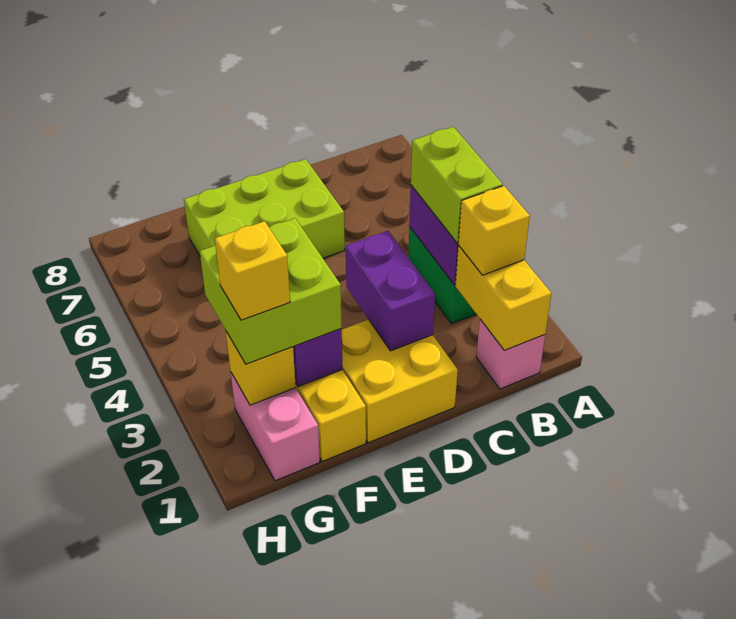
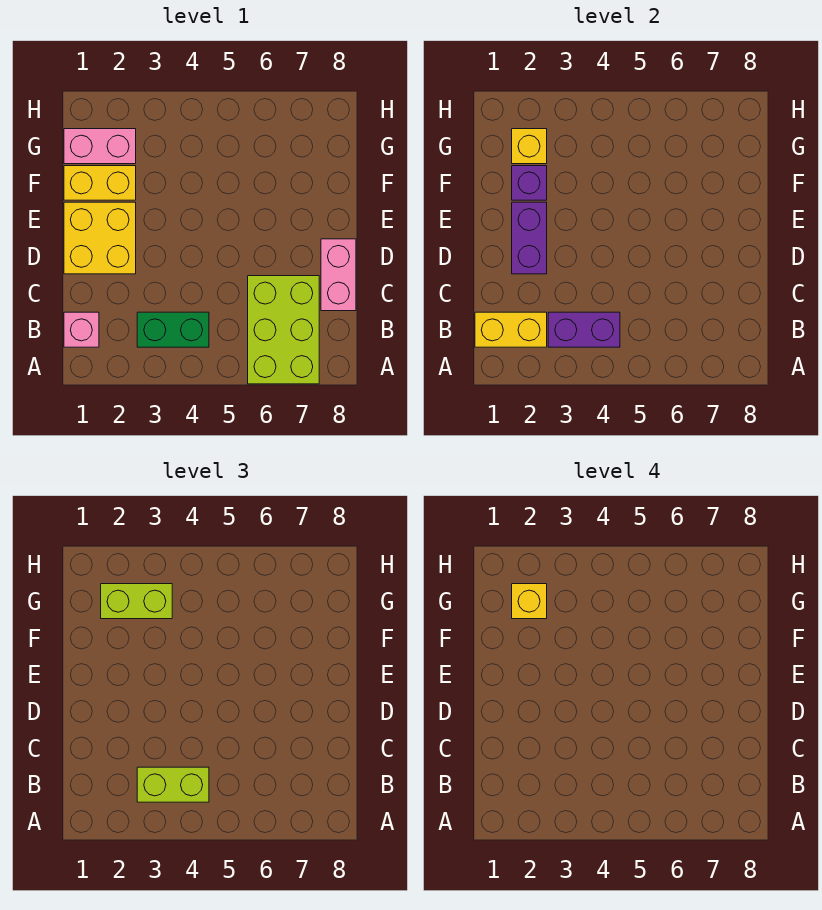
yellow brick B2 level 3 -> none
none -> pink brick C8:D8 level 1
purple brick D2:D3 level 2 -> purple brick D2:E2 level 2
lime brick D6:F7 level 1 -> lime brick A6:C7 level 1
lime brick F2:G3 level 3 -> lime brick G2:G3 level 3

